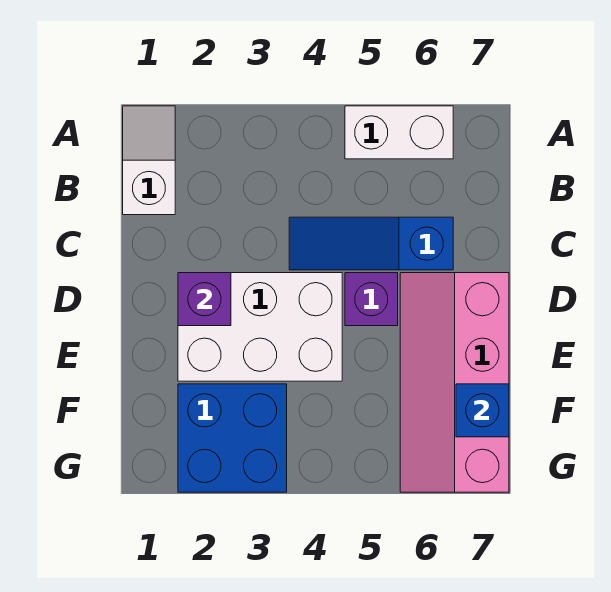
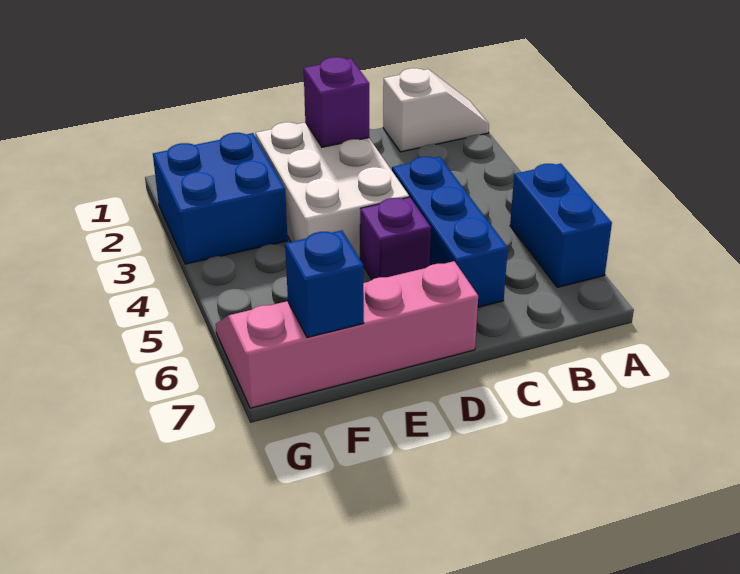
white brick A5:A6 level 1 -> blue brick A5:A6 level 1
blue slope C4:C6 level 1 top 6 -> blue brick C4:C6 level 1

